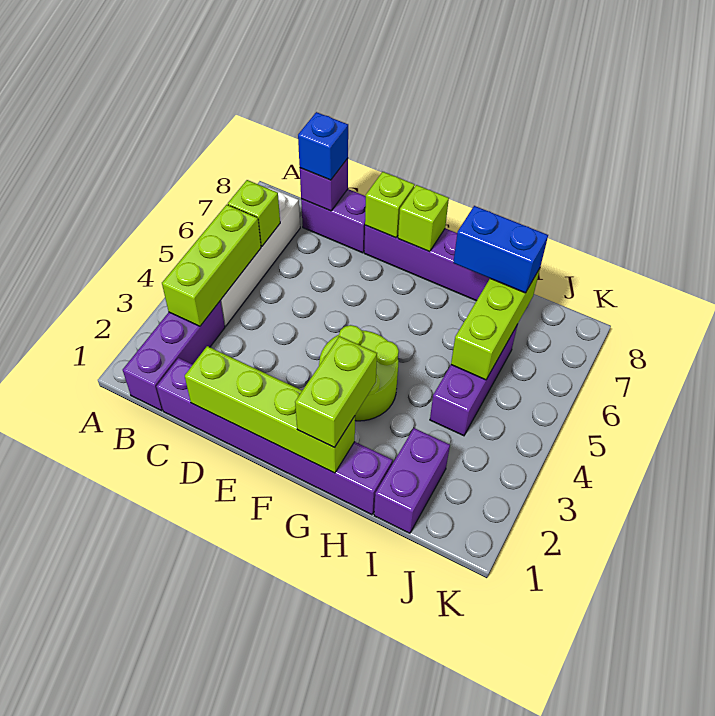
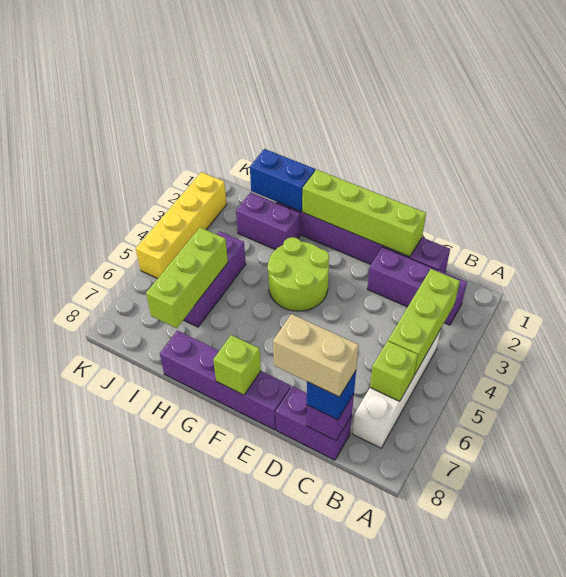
purple brick B1:B3 level 1 -> purple brick B2:D2 level 1
none -> tan brick C8:D8 level 4
lime brick E8 level 2 -> none
lime brick G1:G2 level 3 -> none
blue brick H7:I7 level 3 -> blue brick H1:I1 level 2
purple brick I1:I2 level 1 -> purple brick H2:I2 level 1
none -> yellow brick K2:K5 level 1

